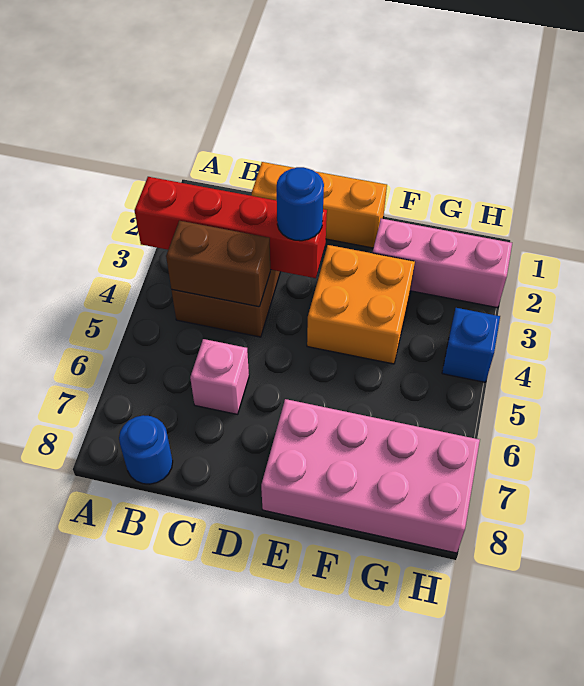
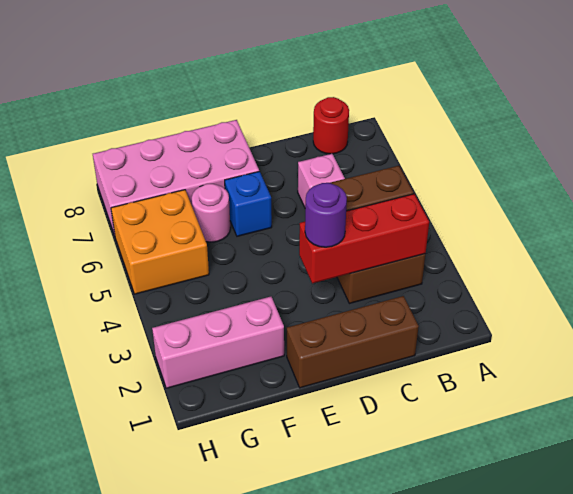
red brick A3:D3 level 2 -> red brick B3:D3 level 2
blue round brick B8 level 1 -> red round brick B8 level 1
orange brick C1:E1 level 1 -> brown brick C1:E1 level 1
blue round brick D3 level 3 -> purple round brick D3 level 3
orange brick E3:F4 level 1 -> orange brick G5:H6 level 1
none -> pink round brick F6 level 1
blue brick H4 level 1 -> blue brick E6 level 1

